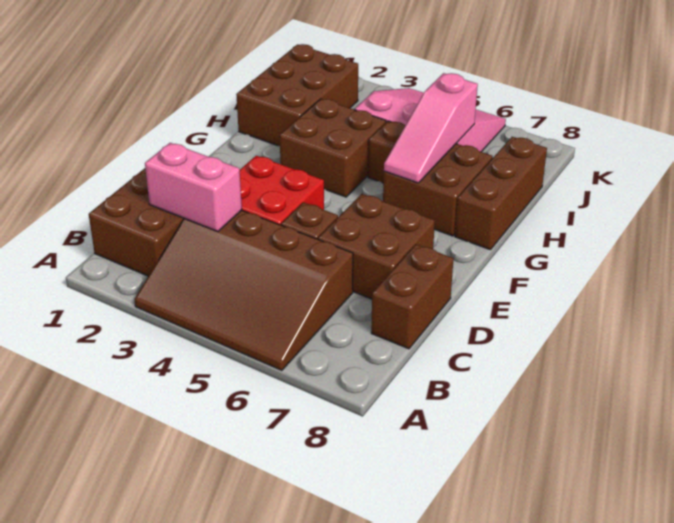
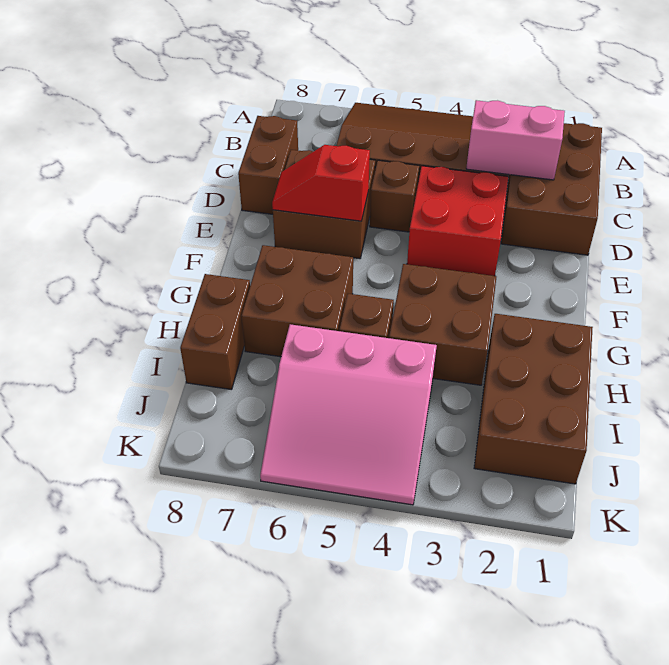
none -> red slope E6:E7 level 2 top 6
pink slope G6:I6 level 2 top I -> none
brown brick G8:I8 level 1 -> brown brick H8:I8 level 1

